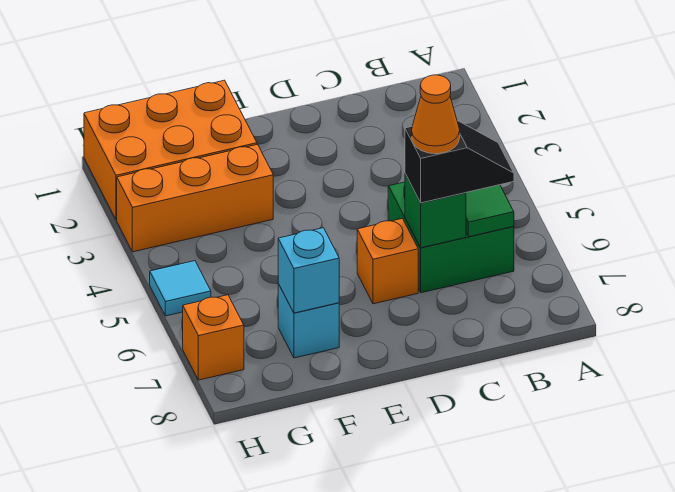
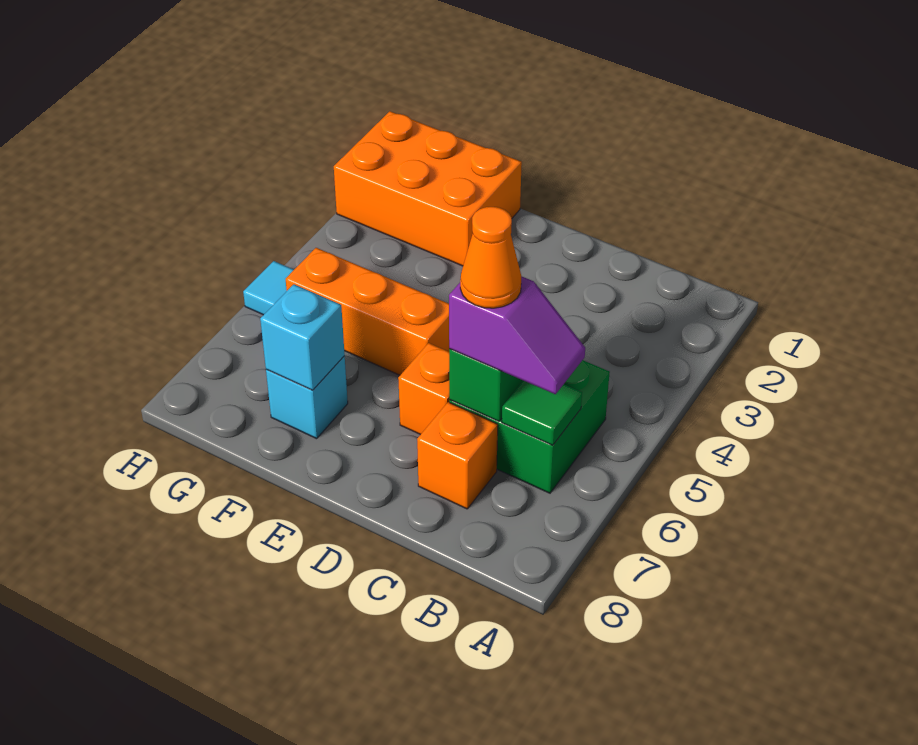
black slope B6:C6 level 3 top C -> purple slope B6:C6 level 3 top C
orange brick F3:H3 level 1 -> orange brick E5:G5 level 1
orange brick H7 level 1 -> orange brick C7 level 1

